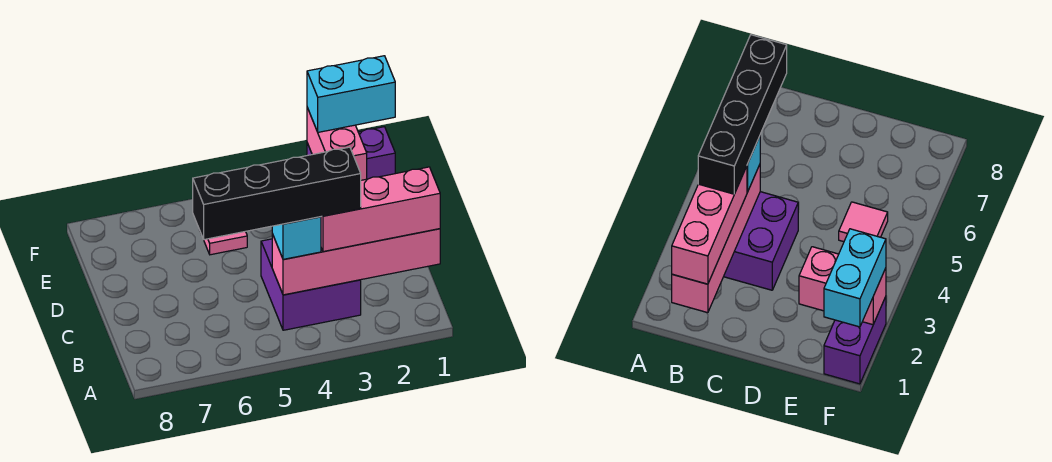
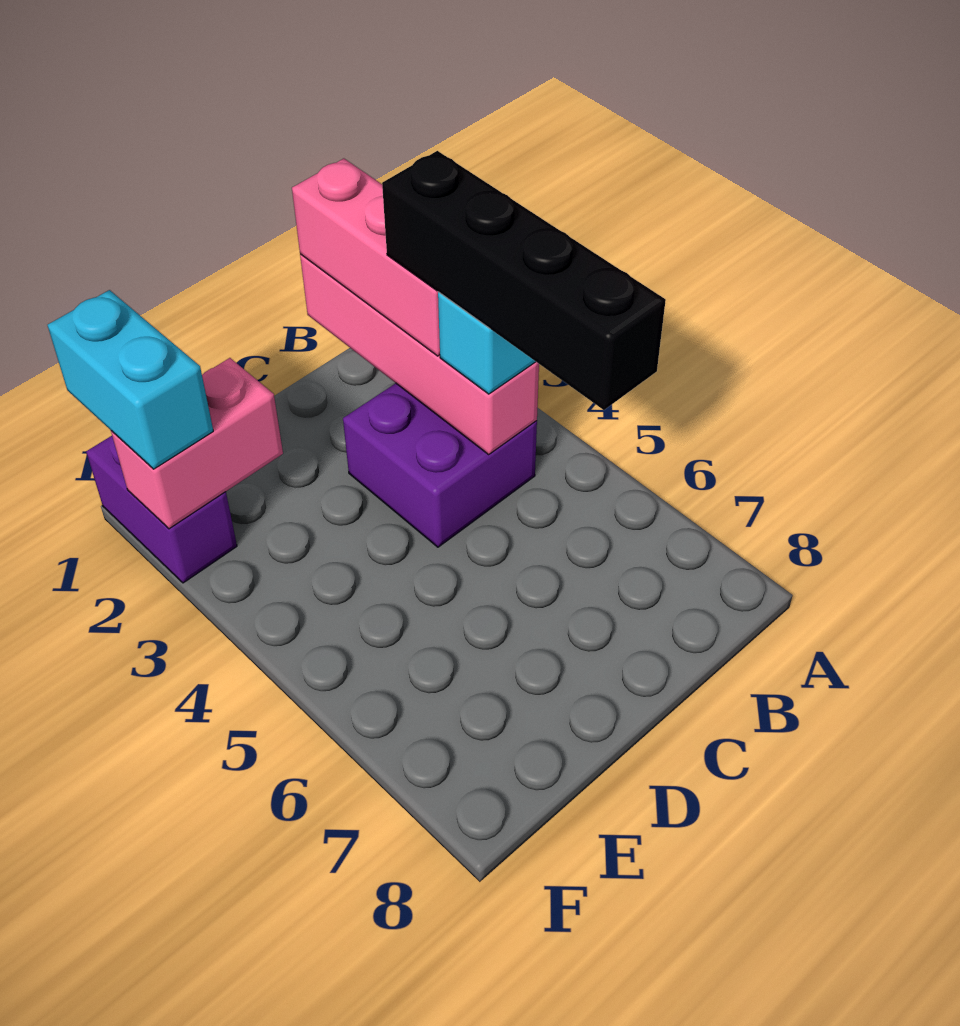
pink tile E5 level 1 -> none

